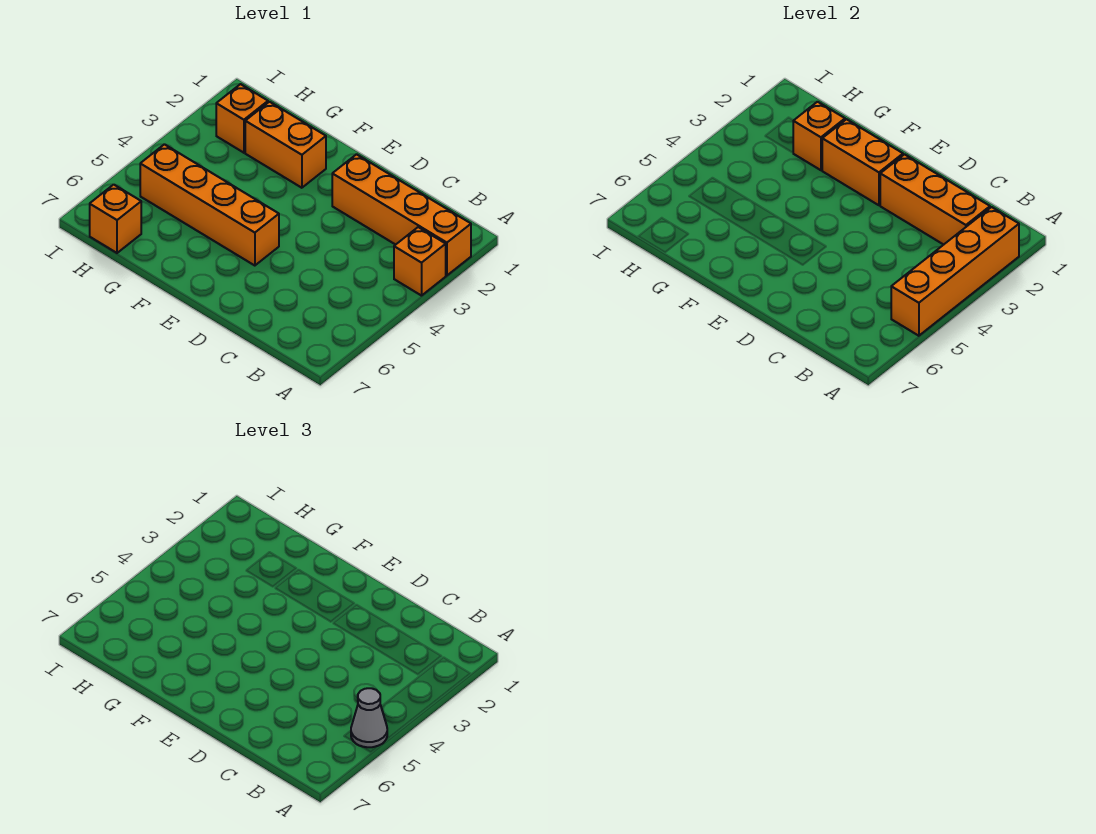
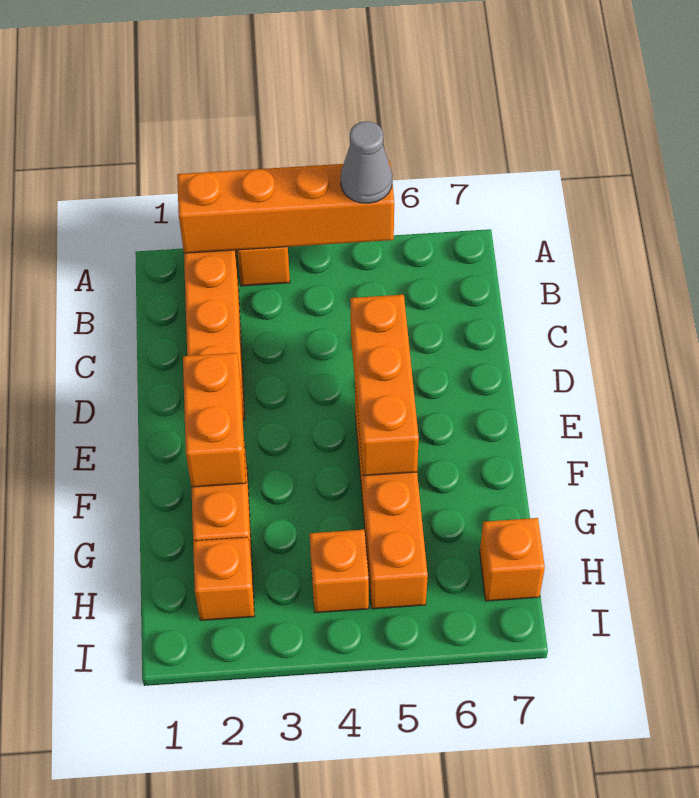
orange brick B2:D2 level 2 -> orange brick D5:F5 level 2
orange brick G2 level 2 -> orange brick H4 level 1

